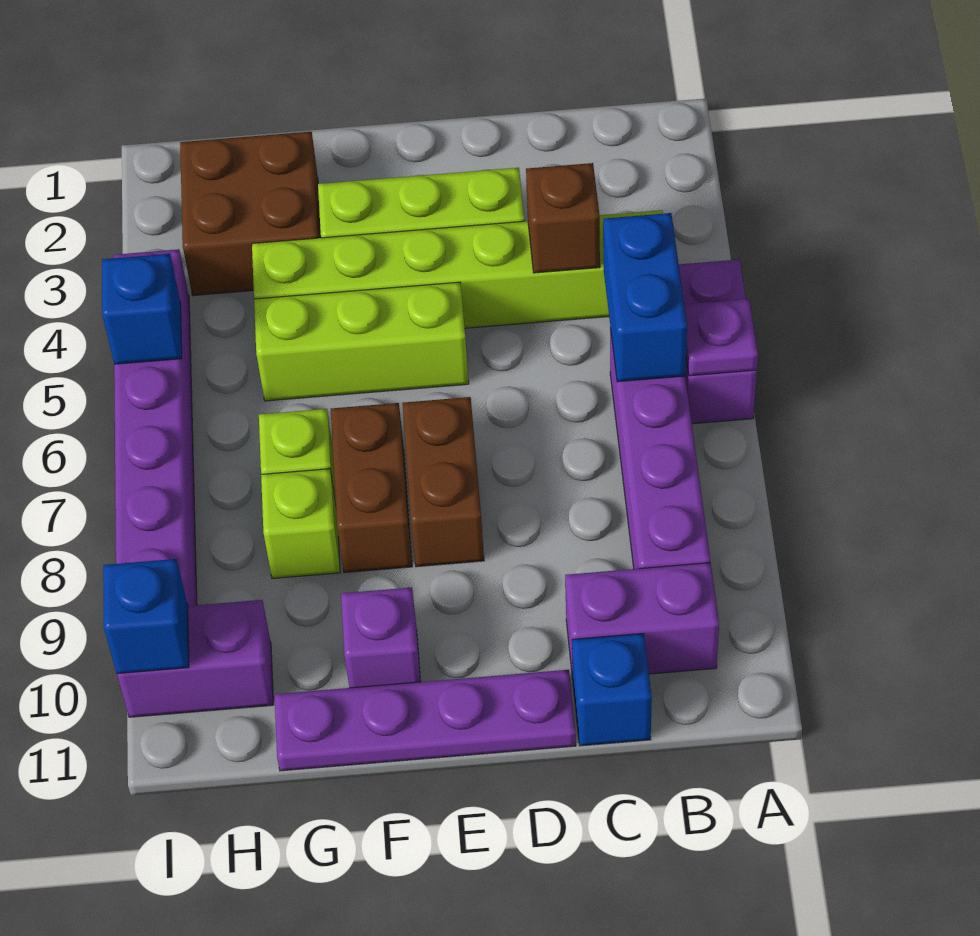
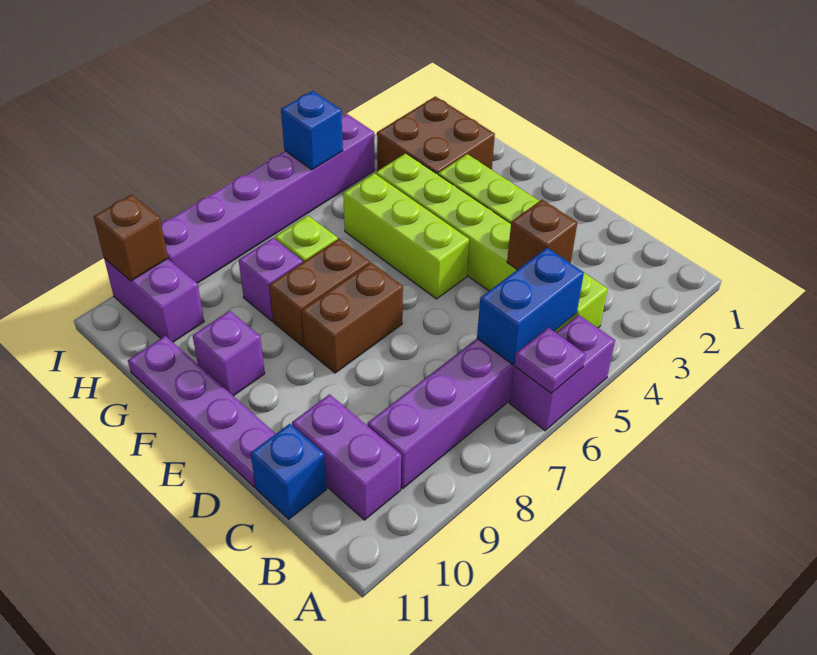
lime brick G8 level 1 -> purple brick G8 level 1
blue brick I10 level 2 -> brown brick I10 level 2

